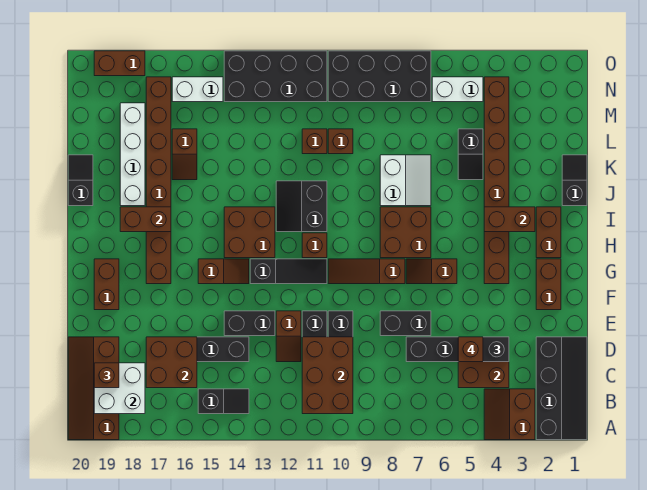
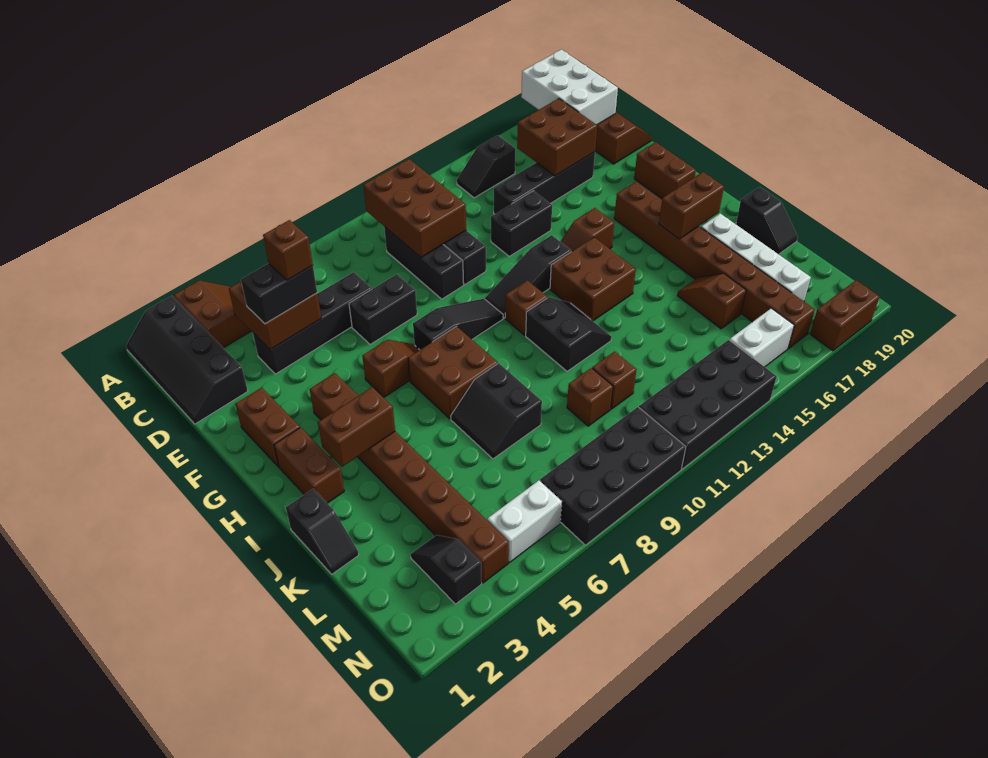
white brick B18:C19 level 2 -> white brick A18:C19 level 2
brown brick C19 level 3 -> none
brown slope D12:E12 level 1 top E -> none
brown slope G8:G10 level 1 top 8 -> black slope G8:G10 level 1 top 8
white slope J7:K8 level 1 top 8 -> black slope J7:K8 level 1 top 8
black slope K5:L5 level 1 top L -> black slope M3:N3 level 1 top N

